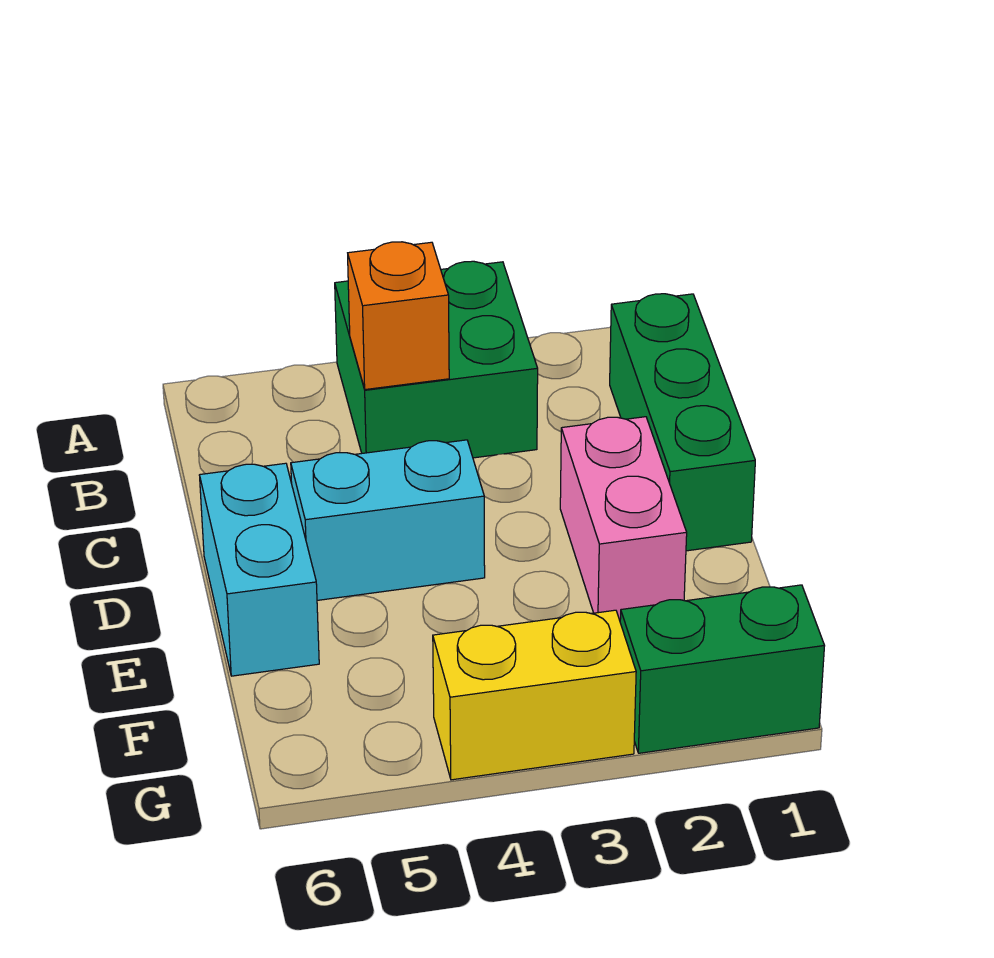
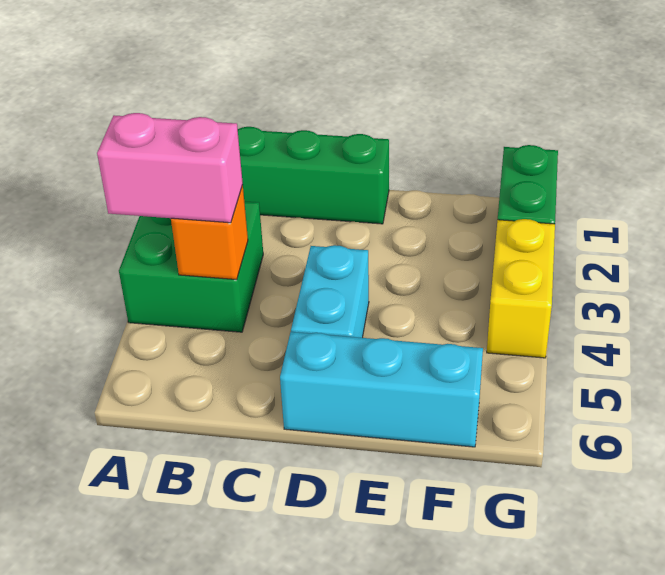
pink brick D2:E2 level 1 -> pink brick A4:B4 level 3
cyan brick D6:E6 level 1 -> cyan brick D6:F6 level 1

